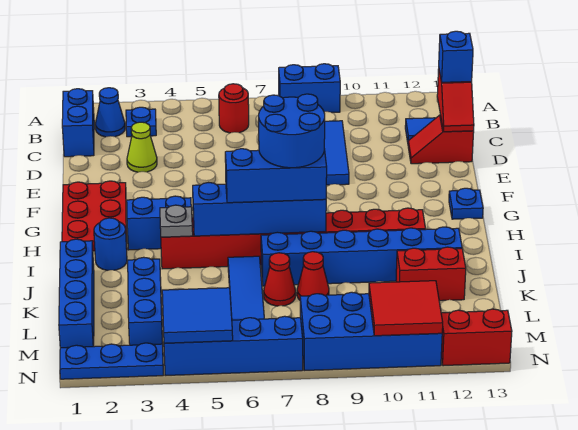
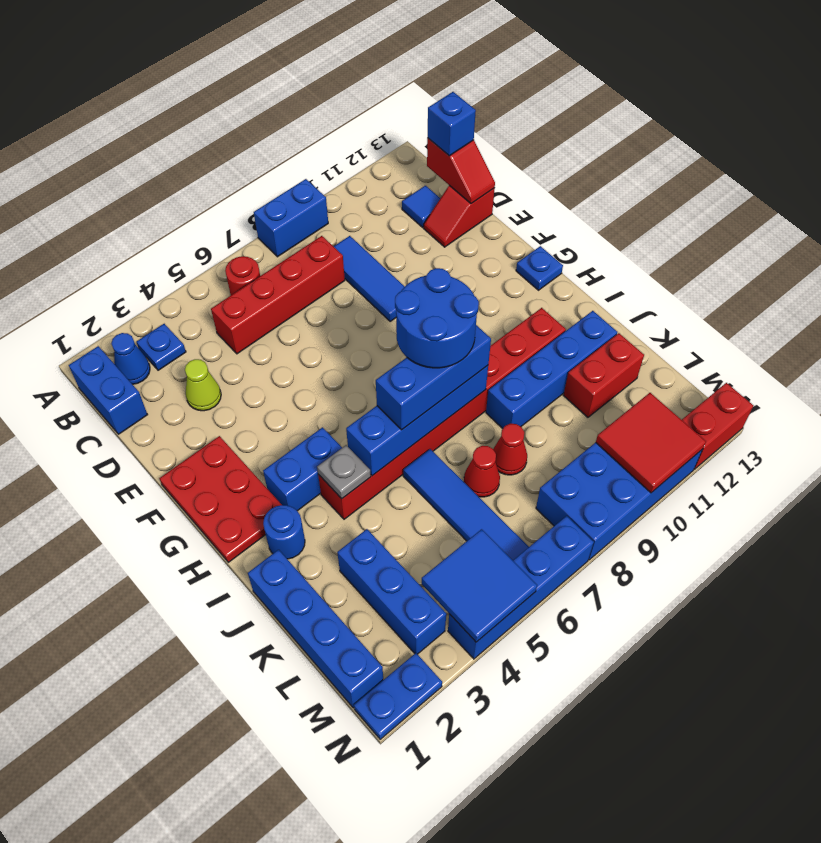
none -> red brick C5:C8 level 1
blue brick J7:J12 level 1 -> blue brick J9:J12 level 1
blue plate N1:N3 level 1 -> blue plate N1:N2 level 1

